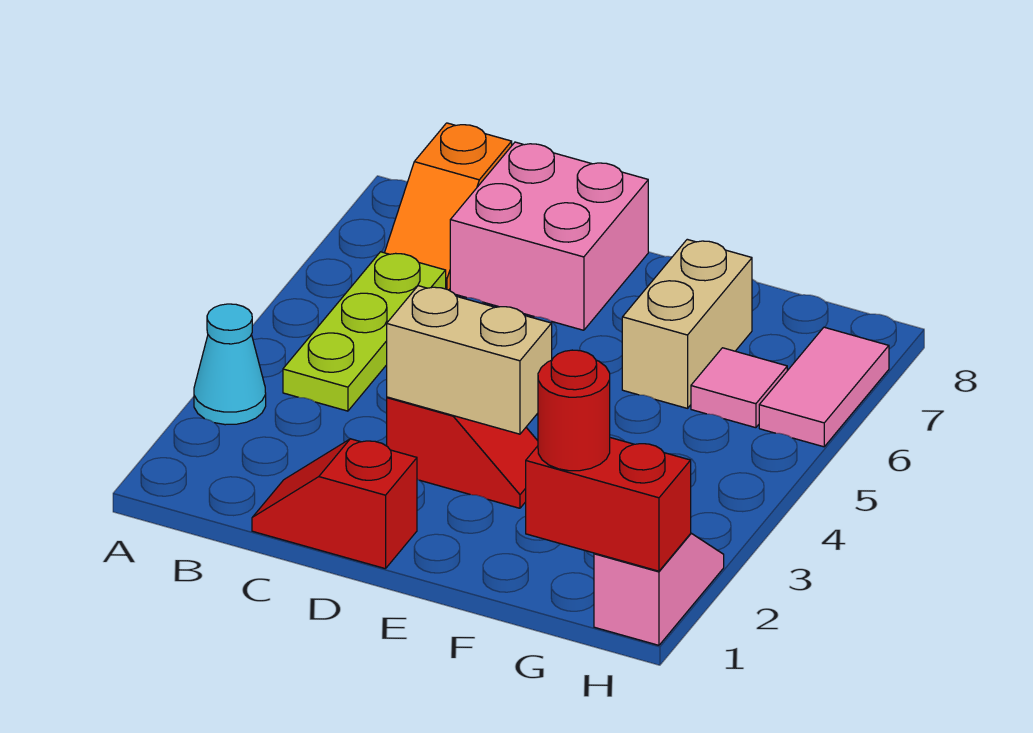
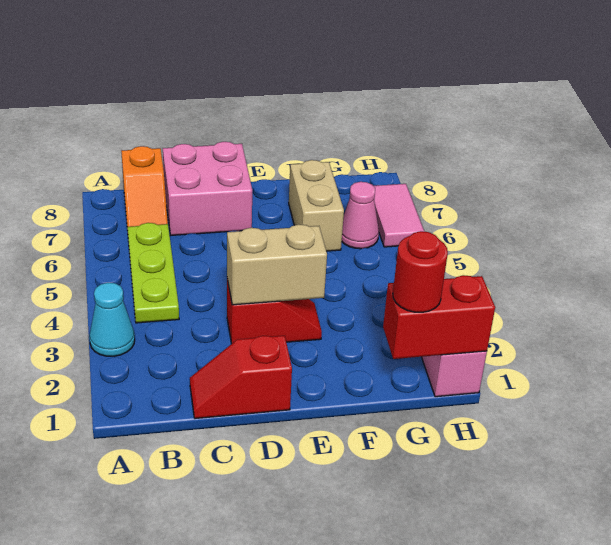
pink tile G6 level 1 -> pink cone G6 level 1

